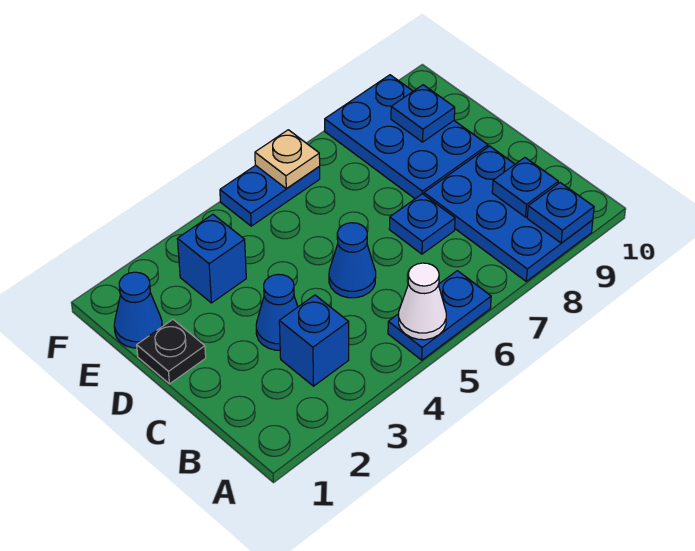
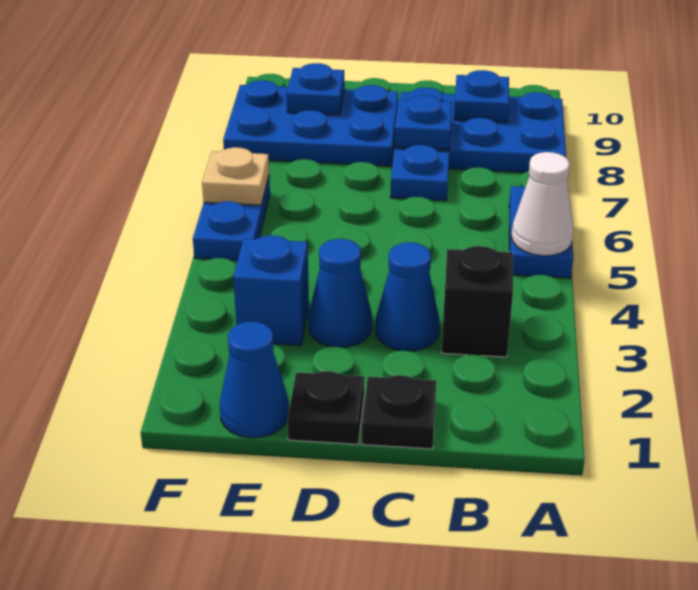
blue plate A9 level 2 -> blue plate C8 level 2
blue brick B3 level 1 -> black brick B3 level 1
none -> black plate C1 level 1
blue cone C5 level 1 -> blue cone D3 level 1

